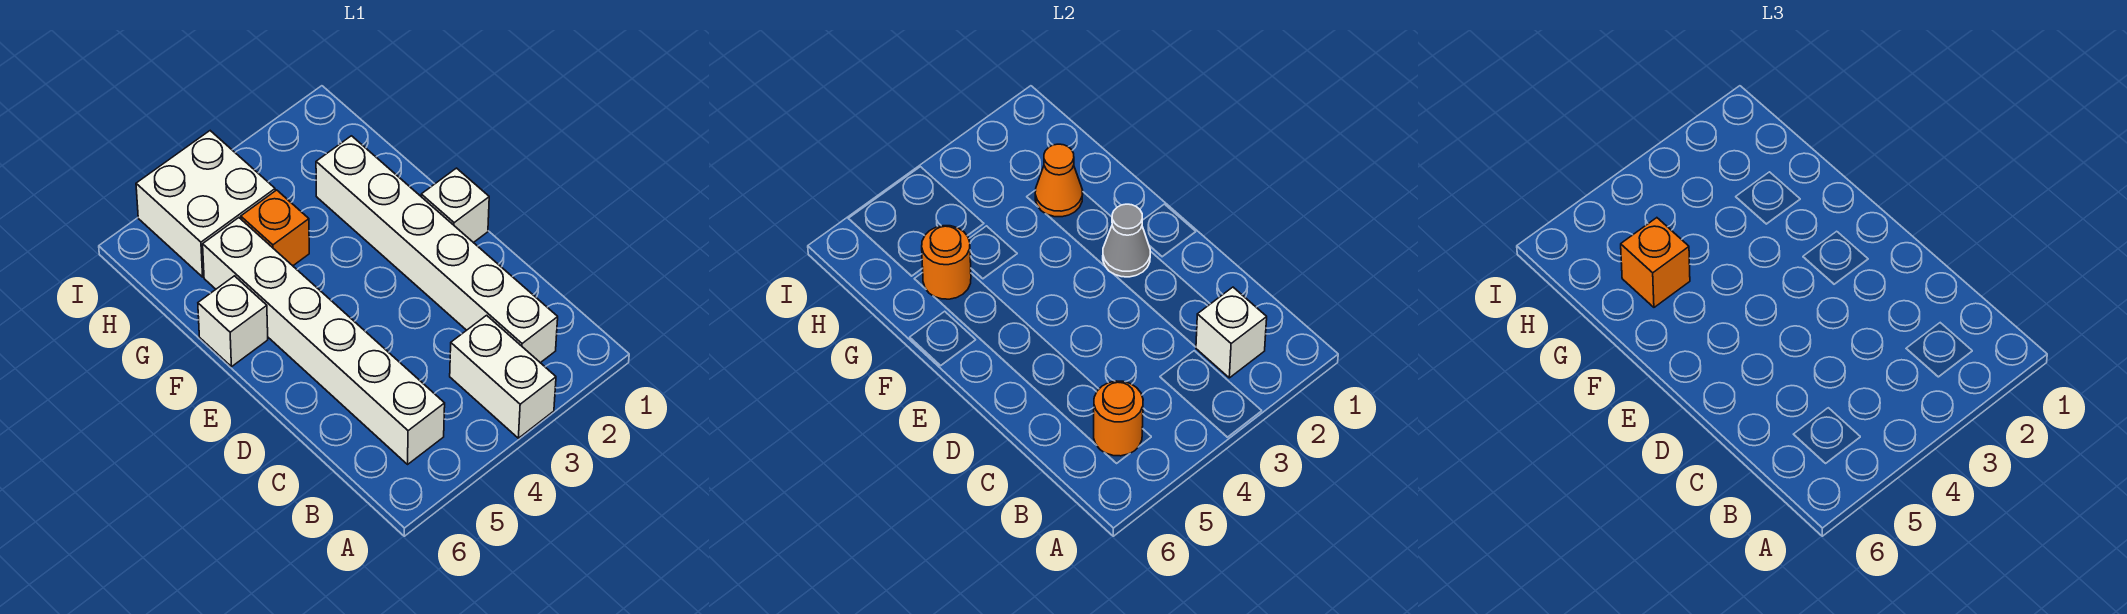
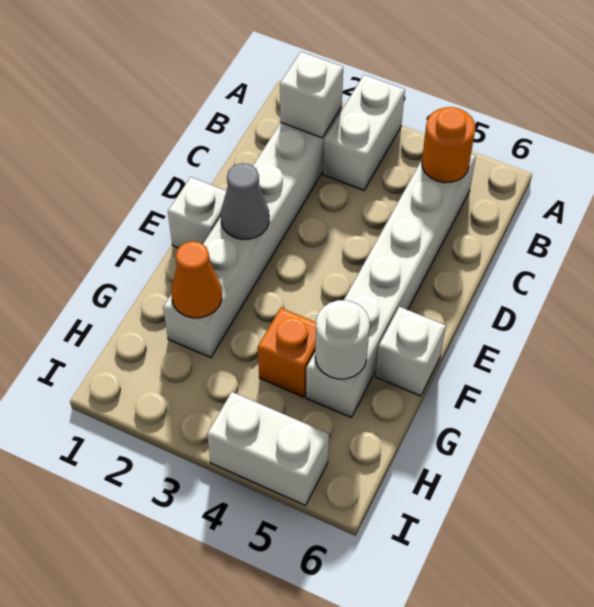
orange round brick G5 level 2 -> white round brick G5 level 2
orange brick G5 level 3 -> none
white brick H4:I5 level 1 -> white brick I4:I5 level 1

